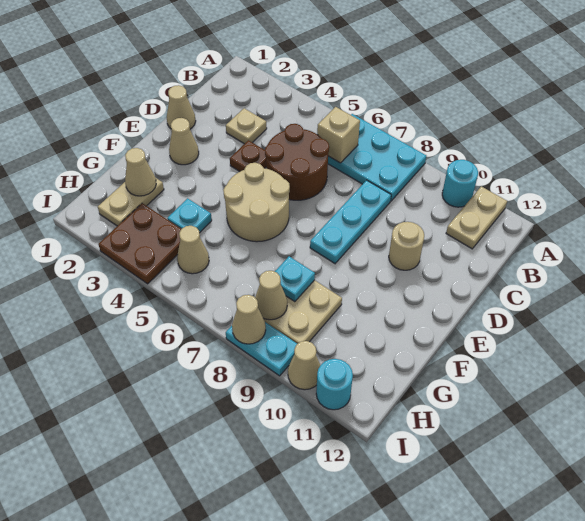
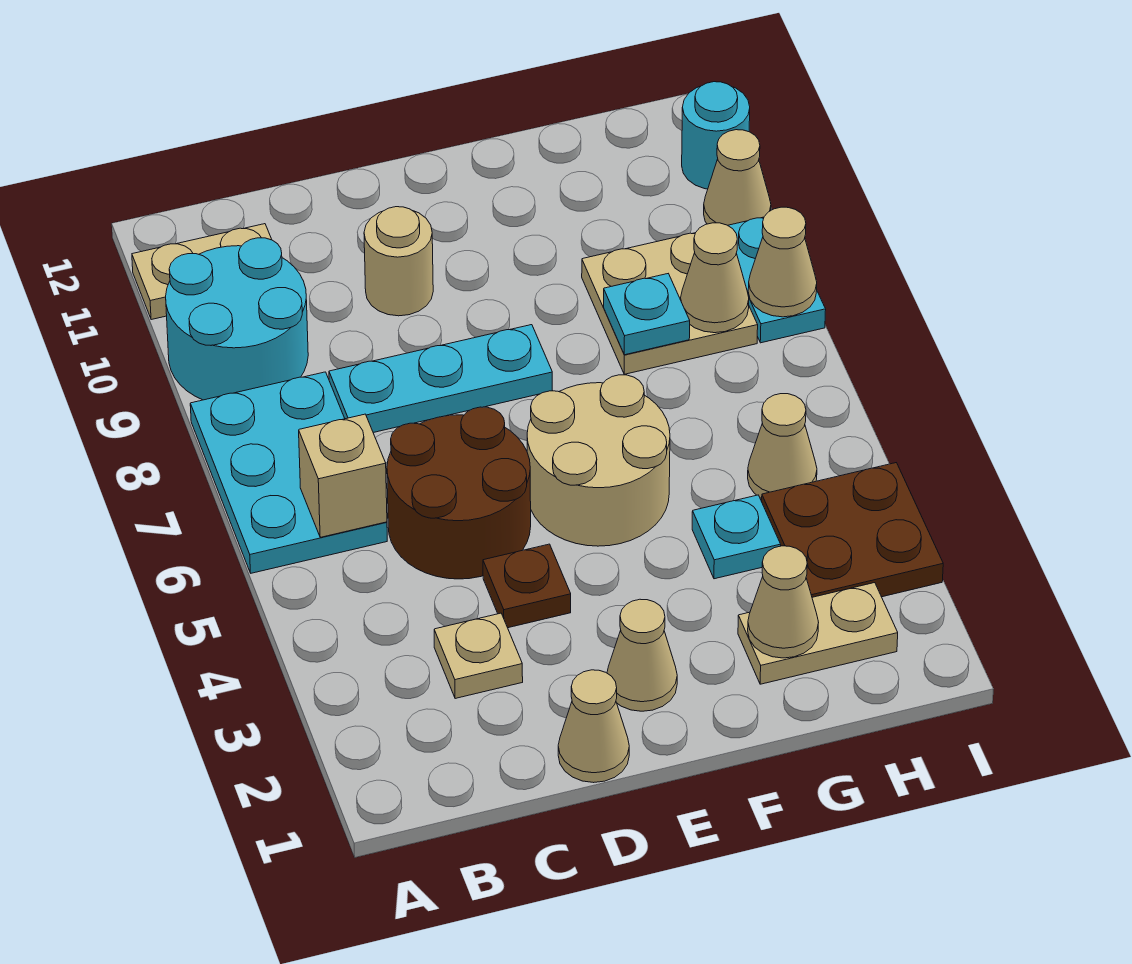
cyan round brick A10 level 1 -> cyan round brick A9:B10 level 1

